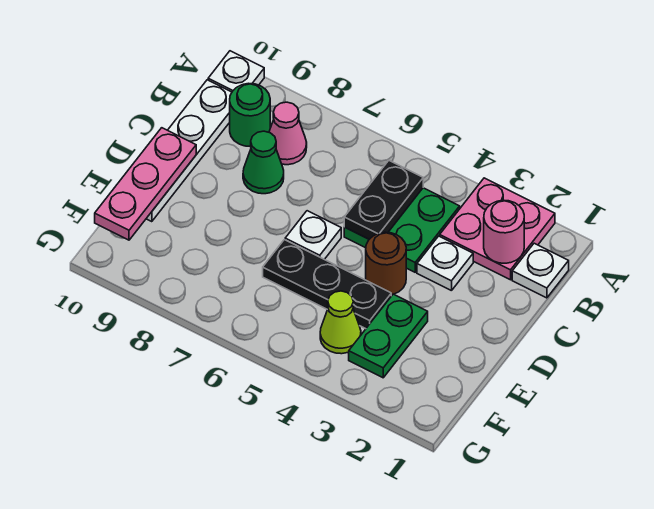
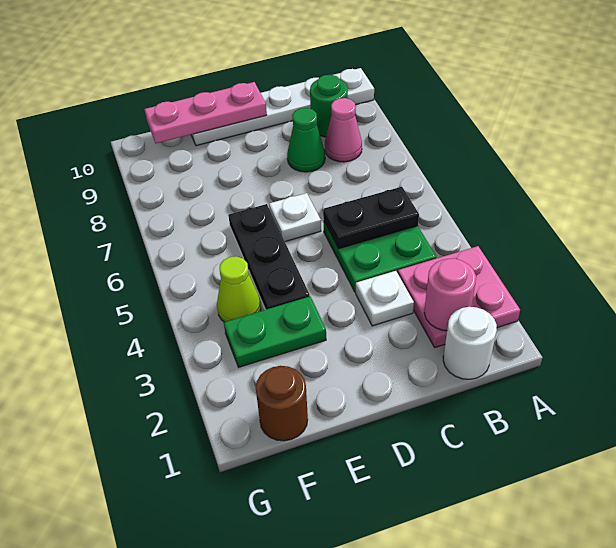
white plate B1 level 1 -> white round brick B1 level 1
brown round brick D4 level 1 -> brown round brick F1 level 1

